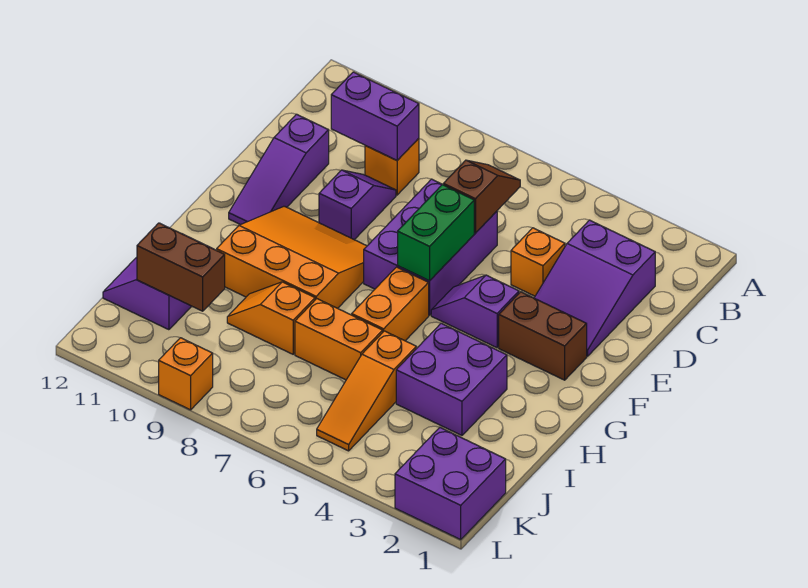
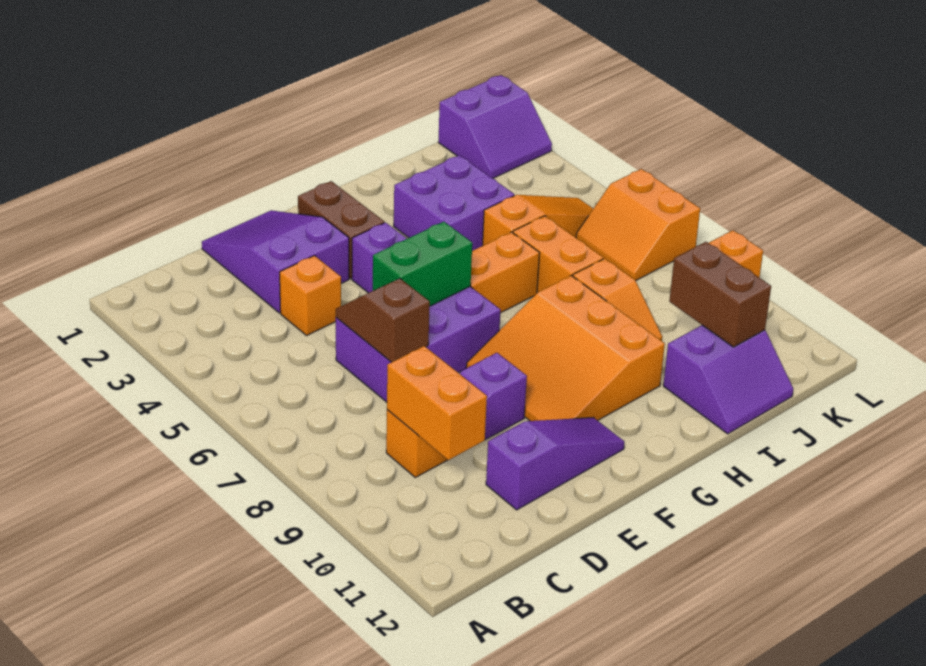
purple slope C2:E3 level 1 top C -> purple slope D1:E3 level 1 top 3
brown slope C6:D6 level 2 top D -> brown slope D6:D7 level 2 top 7
purple brick C9:C10 level 2 -> orange brick C9:C10 level 2
purple brick K1:L2 level 1 -> purple slope K1:L2 level 1 top 1
none -> orange slope K6:L7 level 1 top L

